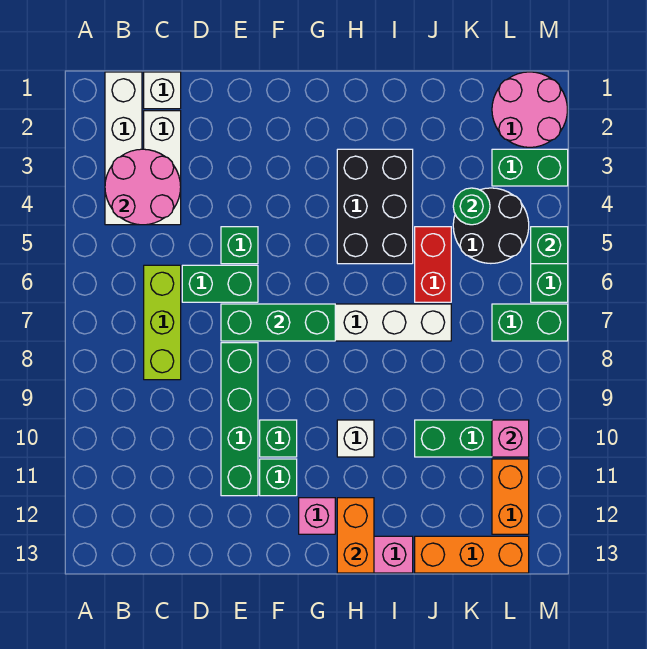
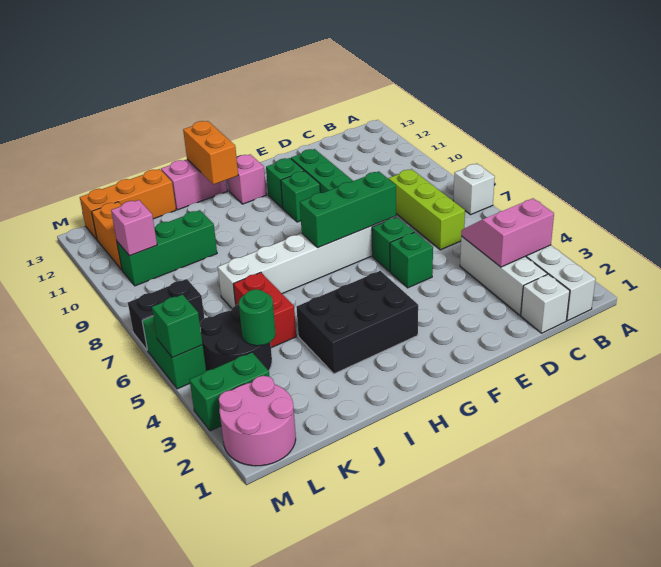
pink round brick B3:C4 level 2 -> pink slope B3:C4 level 2 top 3
green brick D6:E6 level 1 -> green brick E6 level 1
black brick H3:I5 level 1 -> black brick G3:I4 level 1
white brick H10 level 1 -> white brick A7 level 1
green brick L7:M7 level 1 -> black brick L7:M7 level 1

